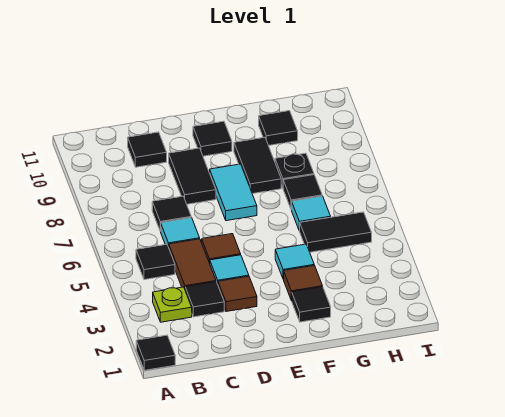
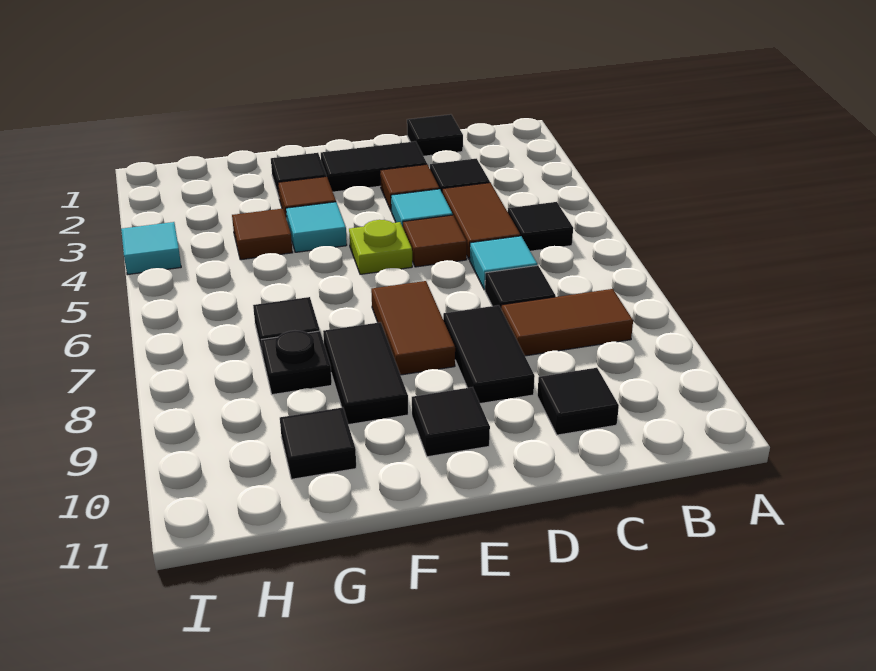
black tile A1 level 1 -> black tile C1 level 1
lime plate B3 level 1 -> lime plate E5 level 1
none -> brown tile B8:C8 level 1
cyan tile E7:E8 level 1 -> brown tile E7:E8 level 1
none -> brown tile G4 level 1
black tile G5:H5 level 1 -> black tile D2:E2 level 1
cyan tile G6 level 1 -> cyan tile I4 level 1

